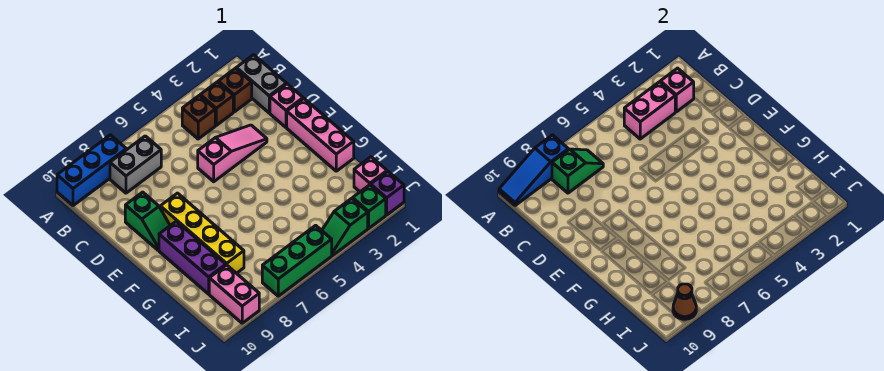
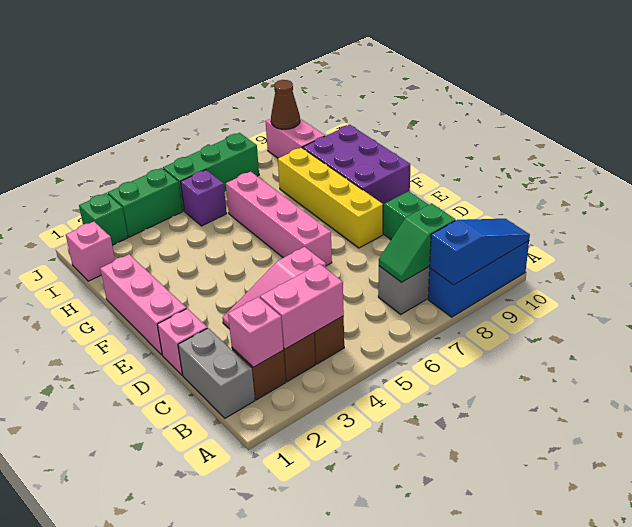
none -> pink brick E6:H6 level 1
purple brick F9:H9 level 1 -> purple brick F9:H10 level 1
purple brick J1 level 1 -> purple brick I5 level 1
green slope J3:J4 level 1 top 3 -> green brick J3:J4 level 1

